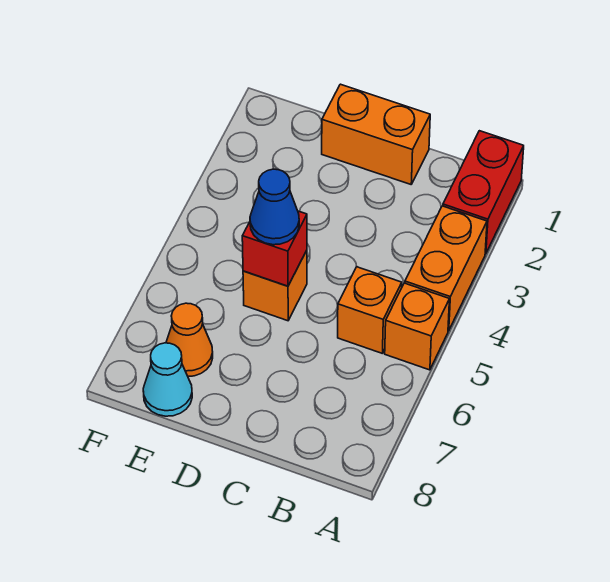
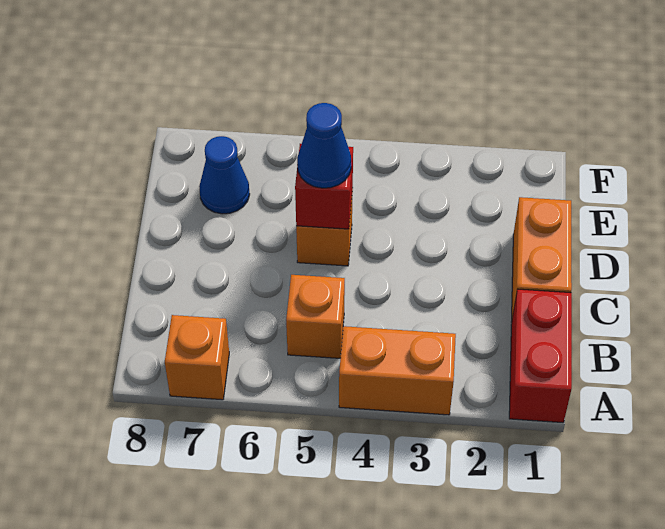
red brick A1:A2 level 1 -> red brick A1:B1 level 1
orange brick A5 level 1 -> orange brick A7 level 1
orange cone E7 level 1 -> blue cone E7 level 1
cyan cone E8 level 1 -> none

